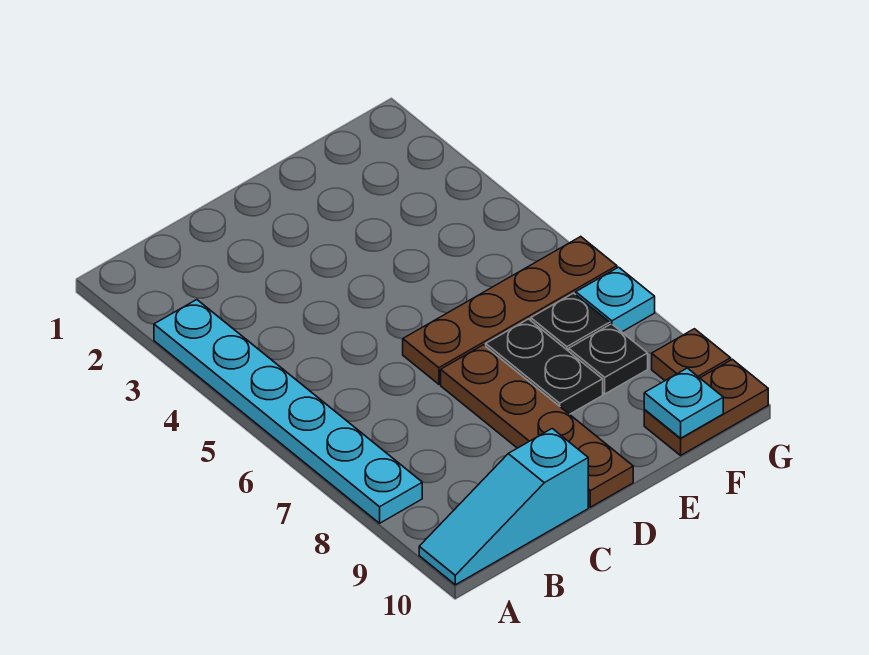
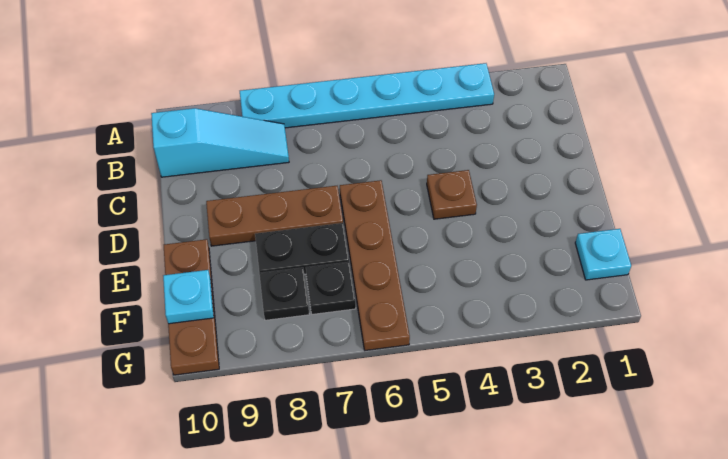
cyan slope A10:C10 level 1 top C -> cyan slope B8:B10 level 1 top 10
brown plate D7:D10 level 1 -> brown plate D7:D9 level 1
brown plate F10:G10 level 1 -> brown plate E10:G10 level 1
cyan plate G7 level 1 -> cyan plate F1 level 1
brown plate G9 level 1 -> brown plate D4 level 1

